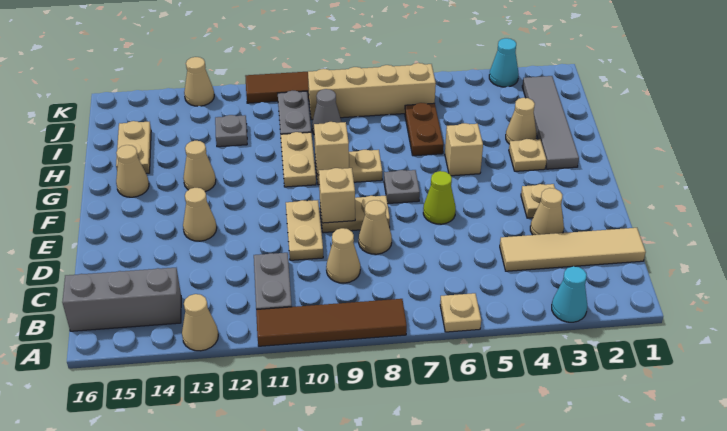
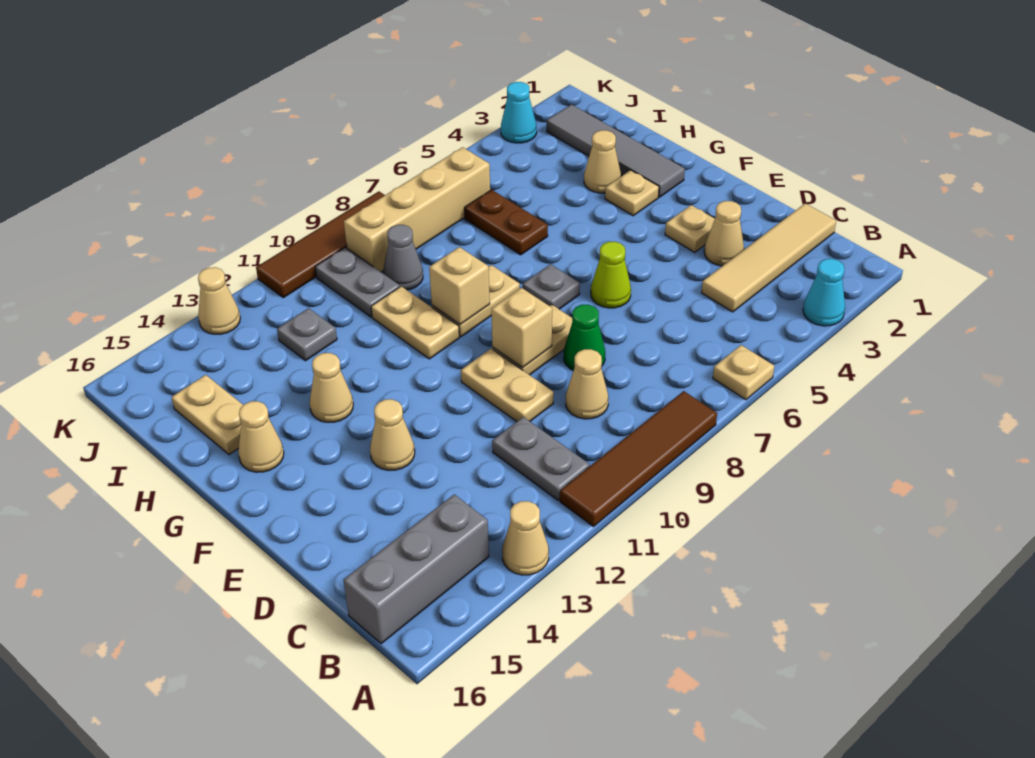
tan cone D8 level 1 -> green cone D8 level 1
tan brick G5 level 1 -> none

